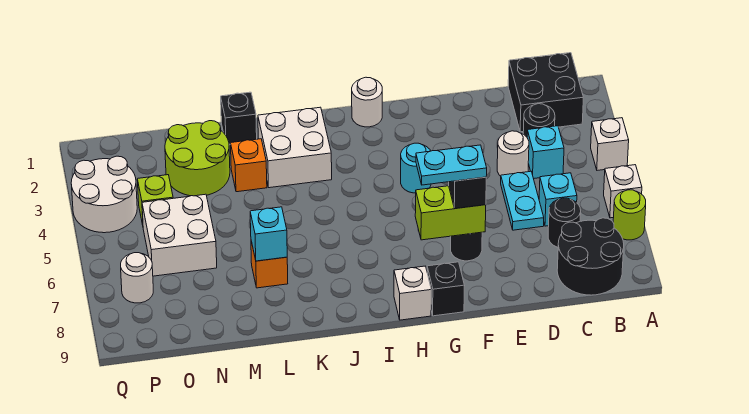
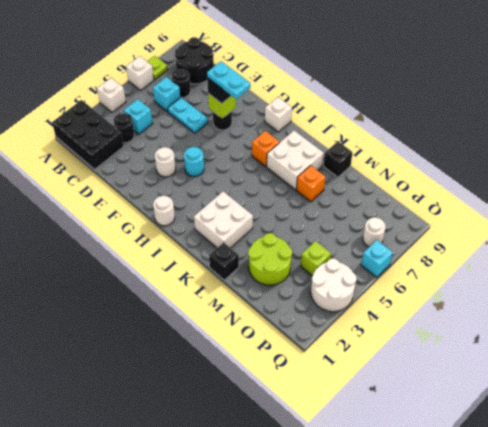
lime round brick A7 level 1 -> lime plate A7 level 1
black brick B1:C2 level 1 -> black brick A1:C2 level 1
white round brick D4 level 1 -> white round brick F3 level 1
cyan plate D5:D6 level 1 -> cyan plate D6:E6 level 1
lime brick F7:G7 level 2 -> lime brick F7 level 2
black brick G9 level 1 -> black brick L9 level 1
orange brick L3 level 1 -> orange brick I7 level 1
cyan brick L7 level 2 -> cyan brick Q6 level 1
white brick N5:O6 level 1 -> white brick J7:K8 level 1

